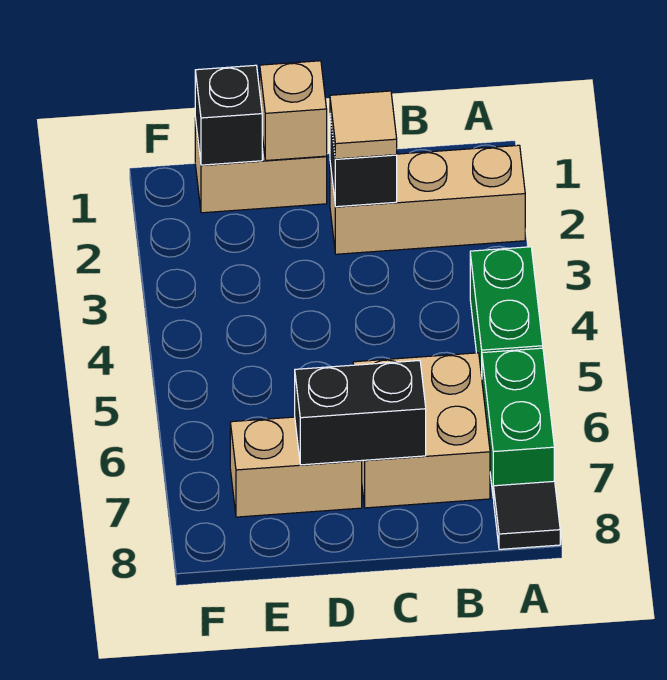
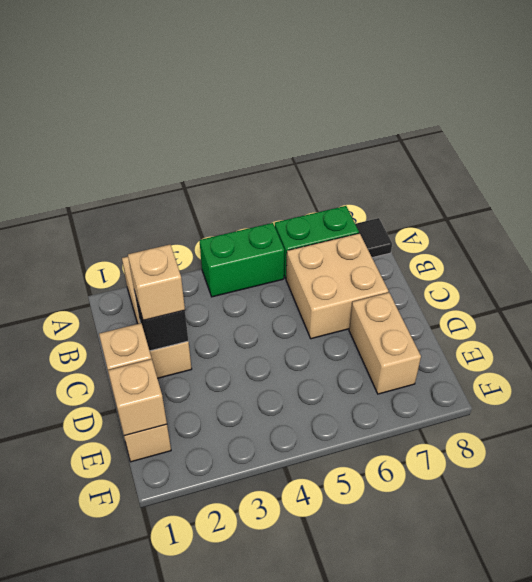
tan tile C2 level 3 -> tan brick C2 level 3
black brick C7:D7 level 2 -> none
black brick E1 level 2 -> tan brick E1 level 2

